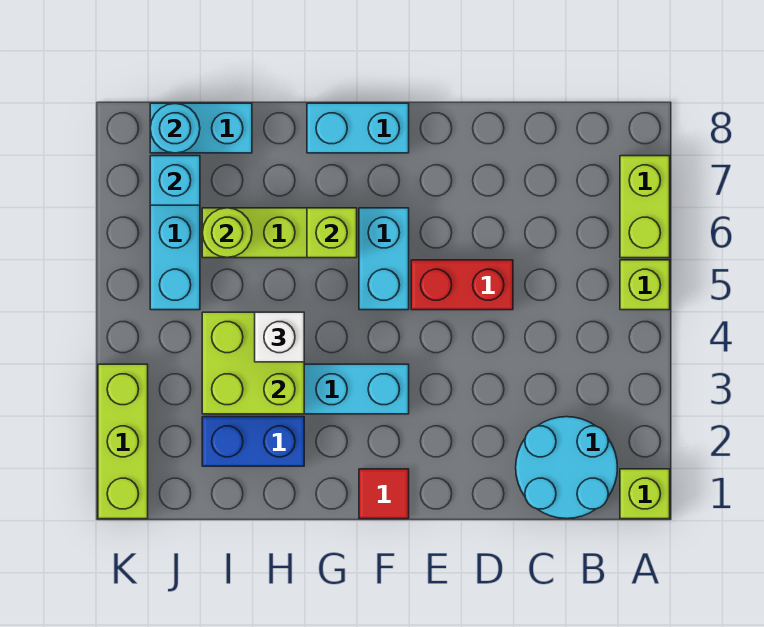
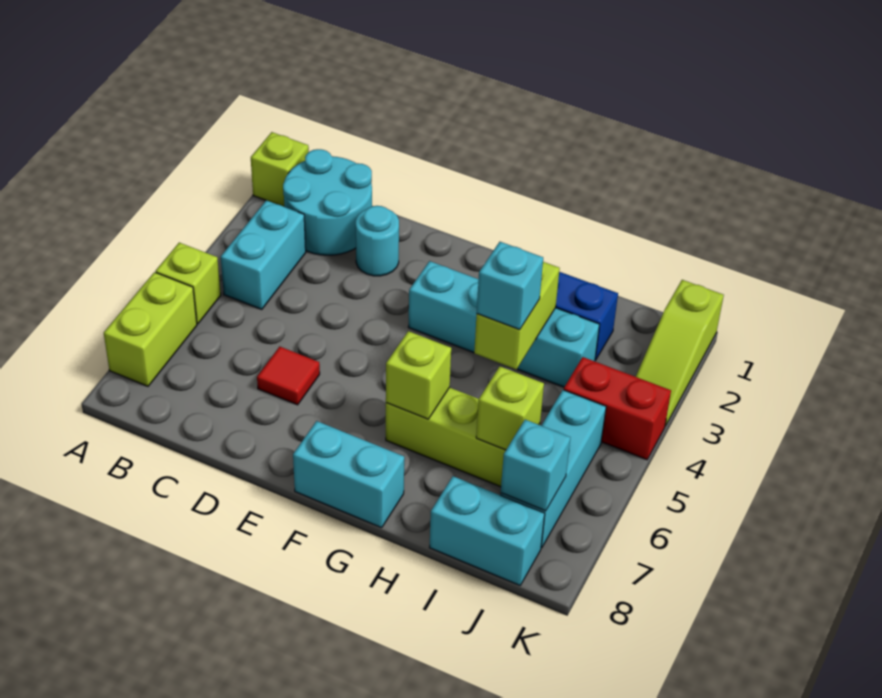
red brick D5:E5 level 1 -> red brick J4:K4 level 1
red tile F1 level 1 -> red tile D6 level 1
cyan brick F5:F6 level 1 -> cyan brick B3:B4 level 1
lime brick H3:I4 level 2 -> lime brick H3:H4 level 2
white brick H4 level 3 -> cyan brick H4 level 3
lime round brick I6 level 2 -> lime brick I6 level 2
cyan round brick J8 level 2 -> cyan round brick D2 level 1
lime brick K1:K3 level 1 -> lime slope K1:K3 level 1 top 1

